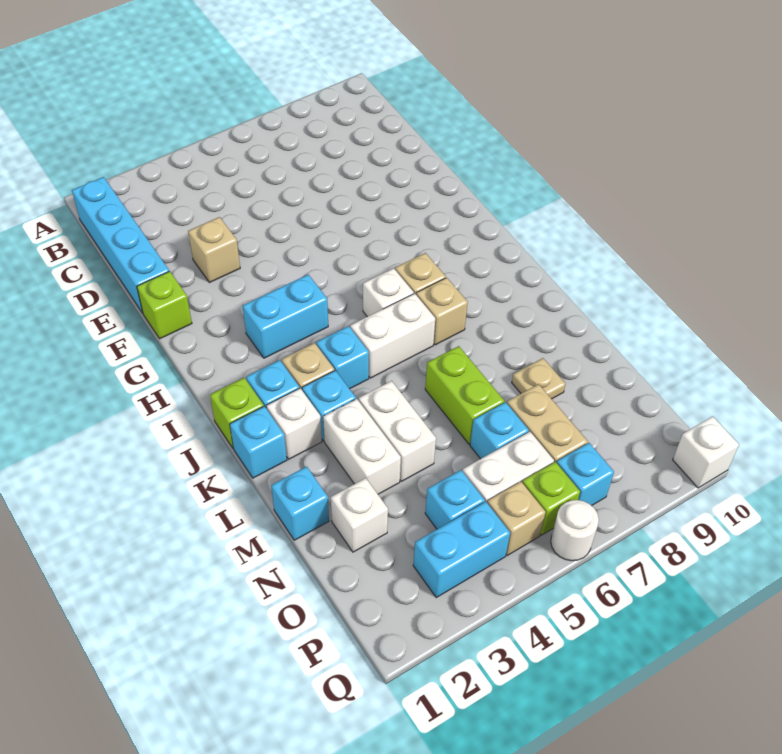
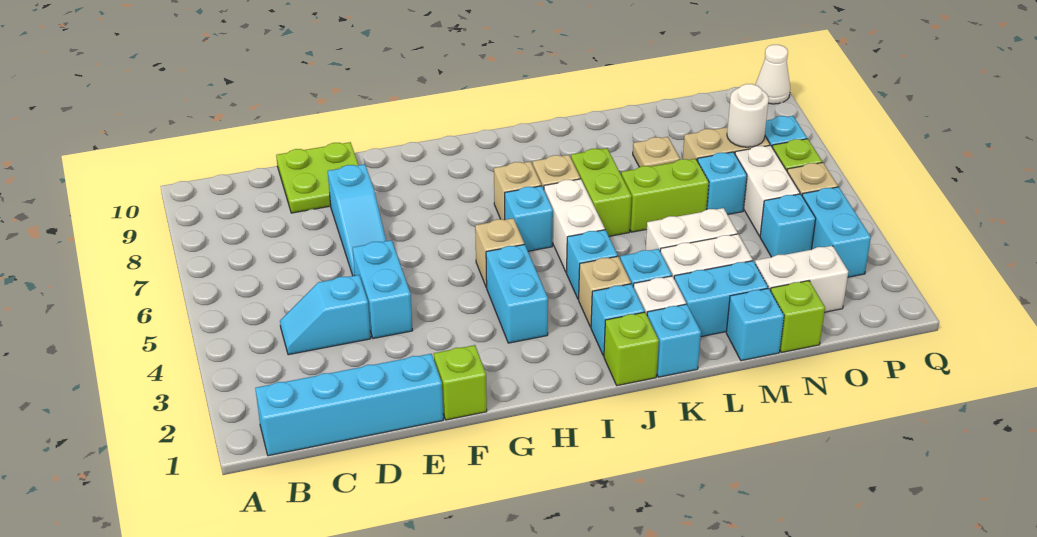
none -> cyan slope C4:D4 level 1 top D
none -> lime plate D9:E10 level 1
tan brick E3 level 1 -> tan brick H5 level 1
none -> cyan brick E4:E5 level 1
none -> cyan slope E6:E8 level 1 top 8
white brick I6 level 1 -> cyan brick I6 level 1
none -> lime brick K6:K7 level 1
none -> cyan brick L2:M2 level 1
none -> lime brick N1 level 1
white brick N2 level 1 -> white brick N2:O2 level 1
white round brick Q6 level 1 -> white round brick O7 level 2
white brick Q10 level 1 -> white cone Q10 level 1

